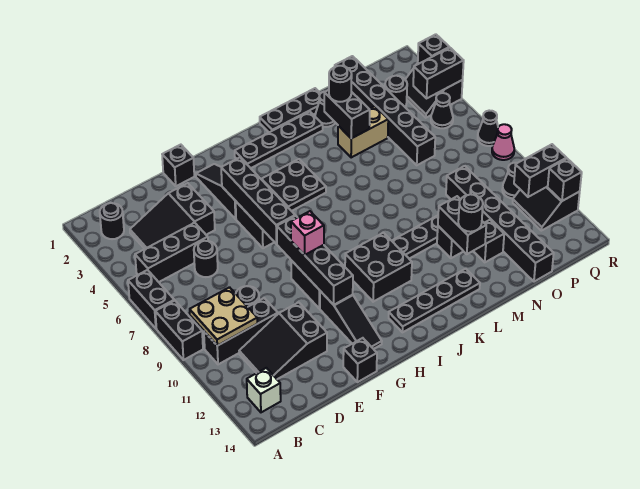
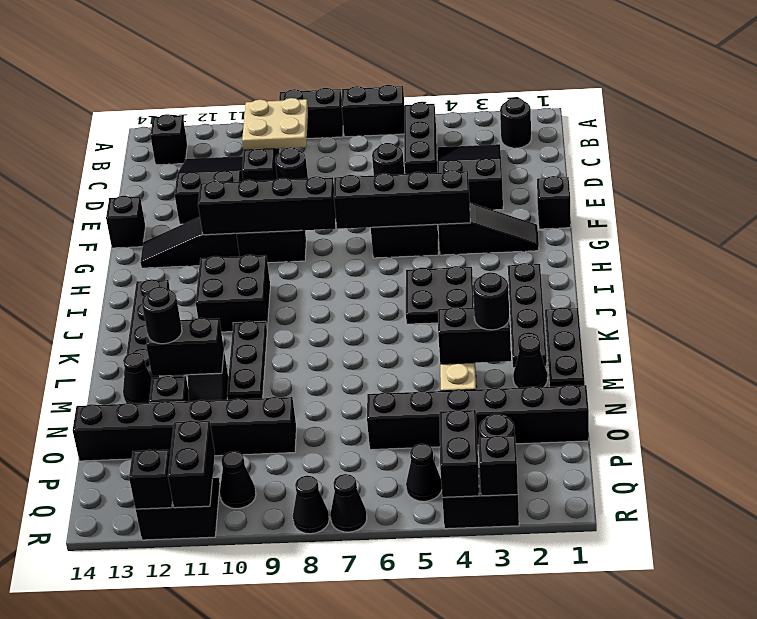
white brick B13 level 1 -> black brick B13 level 1
pink brick G9 level 3 -> none
none -> black cone M13 level 1
pink cone R8 level 1 -> black cone R8 level 1

